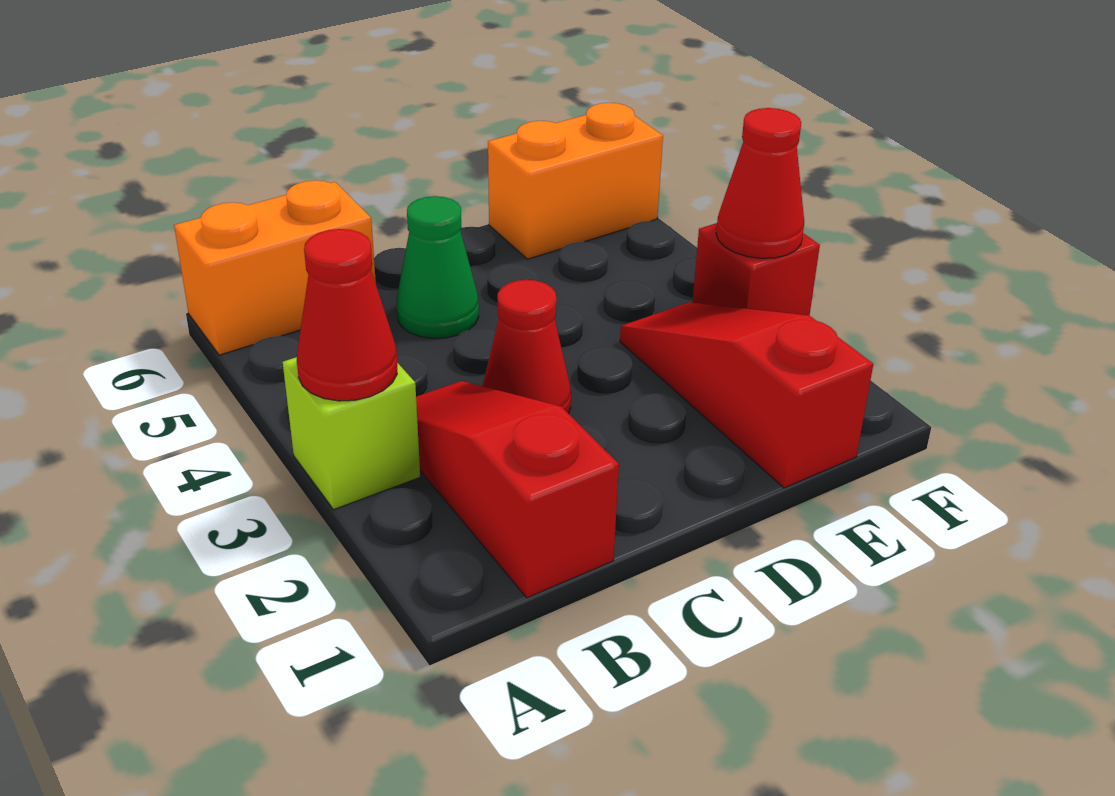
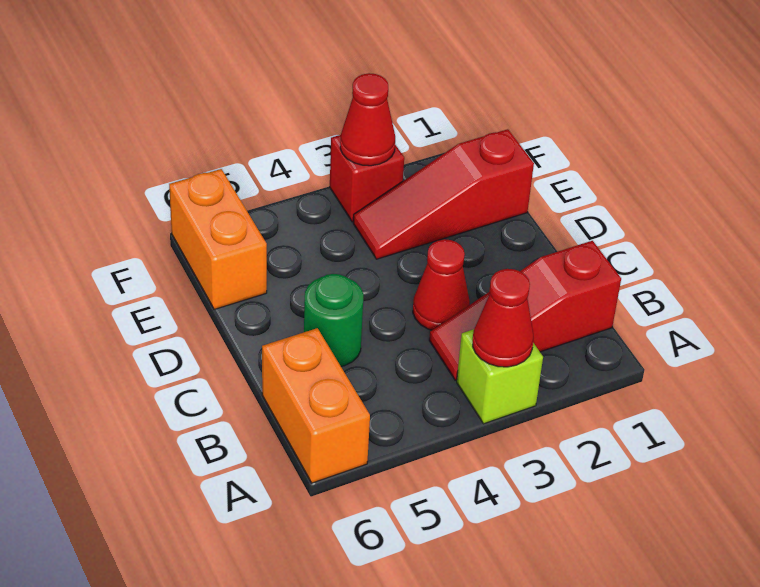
green cone C5 level 1 -> green round brick C5 level 1

